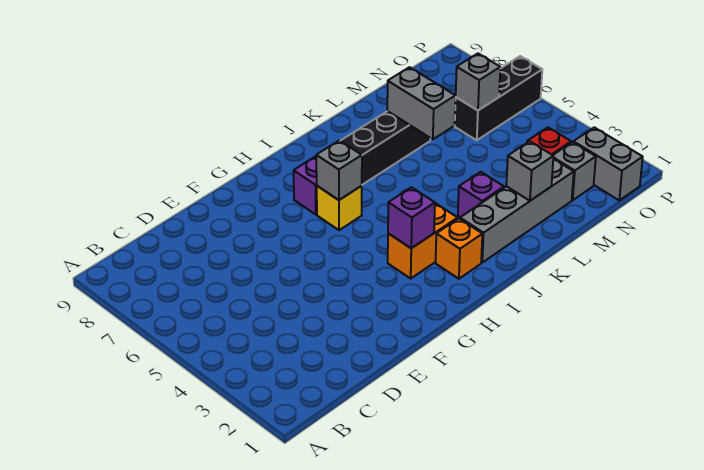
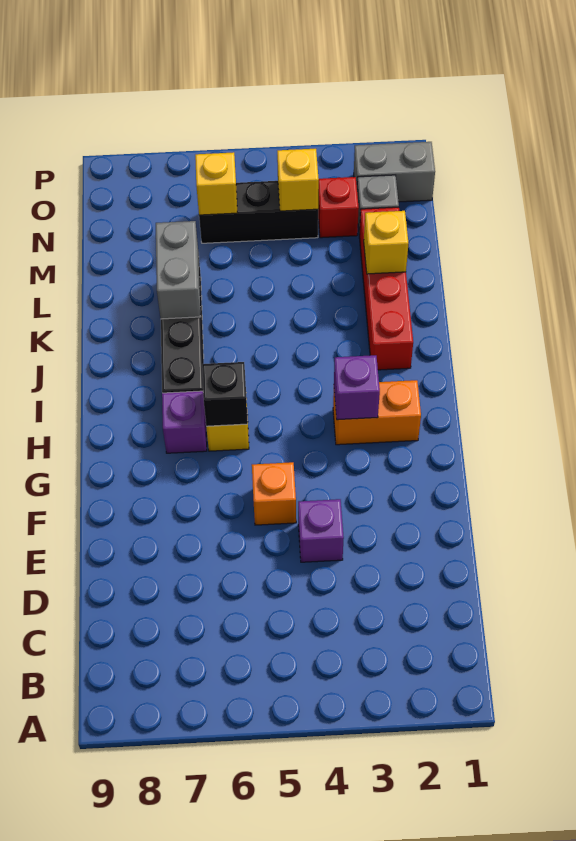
orange brick H3:I3 level 1 -> orange brick H2:H3 level 1
grey brick H6 level 2 -> black brick H6 level 2
orange brick I2 level 1 -> orange brick F5 level 1
grey brick J2:M2 level 1 -> red brick J2:M2 level 1
purple brick K3 level 1 -> purple brick E4 level 1
grey brick L2 level 2 -> yellow brick L2 level 2
grey brick L6:L7 level 2 -> grey brick K7:L7 level 2
none -> yellow brick N4 level 2
black brick N6:P6 level 1 -> black brick N4:N6 level 1
grey brick N6 level 2 -> yellow brick N6 level 2

